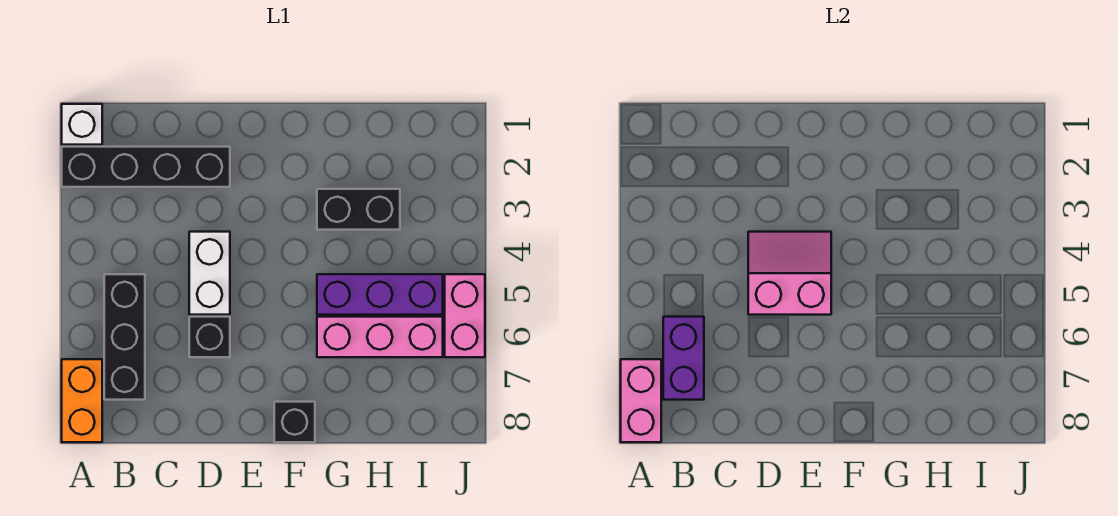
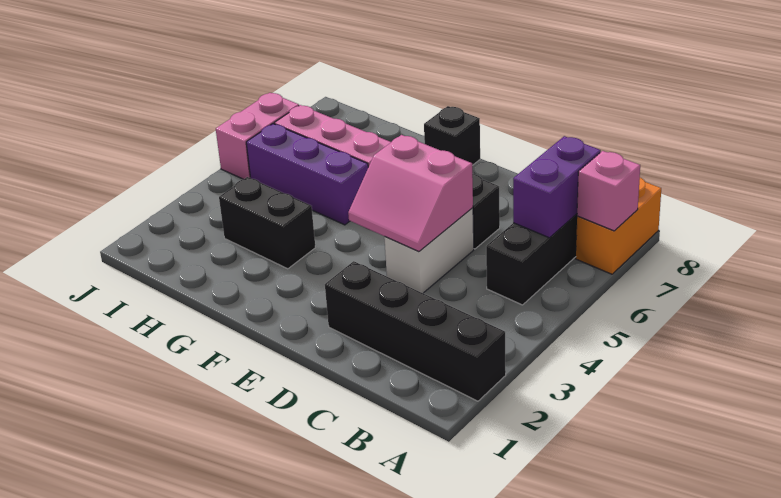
white brick A1 level 1 -> none
pink brick A7:A8 level 2 -> pink brick A7 level 2

